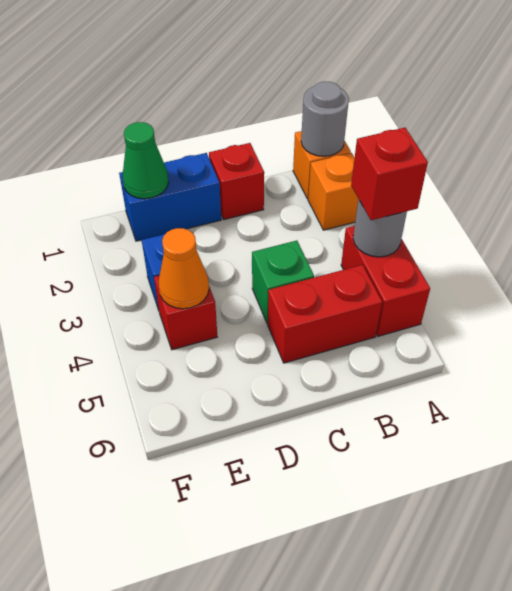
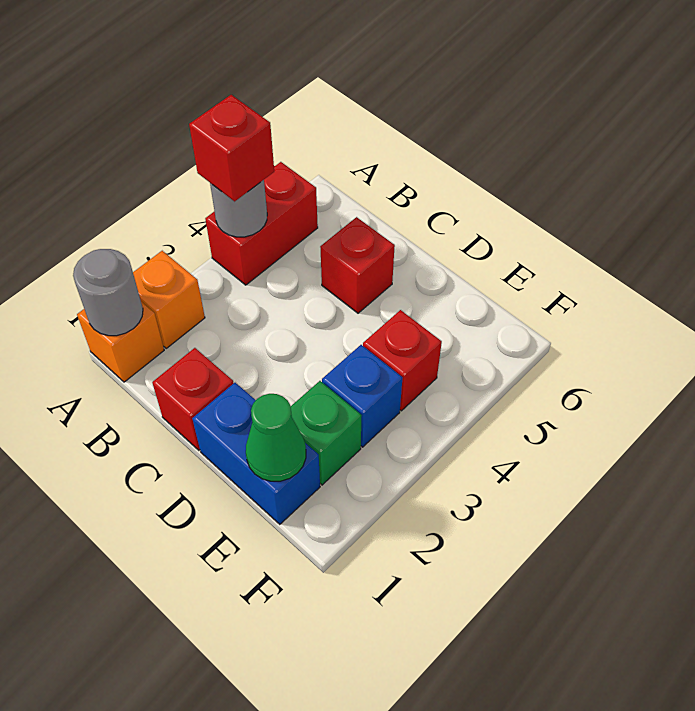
red brick B5:C5 level 1 -> red brick C5 level 1
green brick C4 level 1 -> green brick E2 level 1
orange cone E4 level 2 -> none

